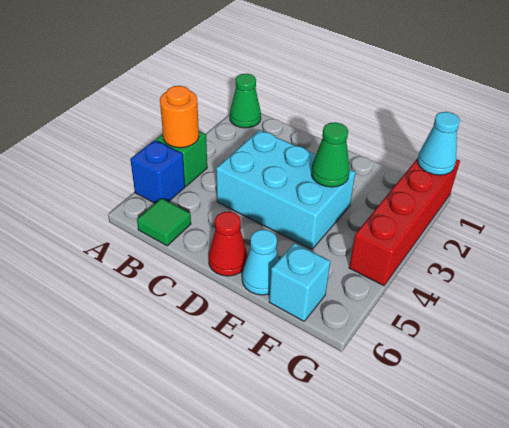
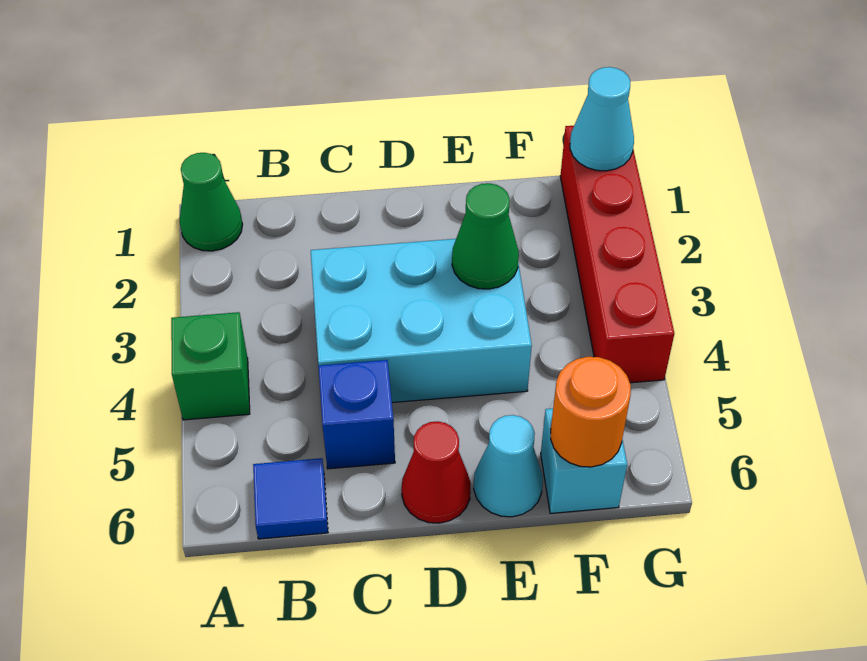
orange round brick A4 level 2 -> orange round brick F6 level 2
blue brick A5 level 1 -> blue brick C5 level 1
green tile B6 level 1 -> blue tile B6 level 1

